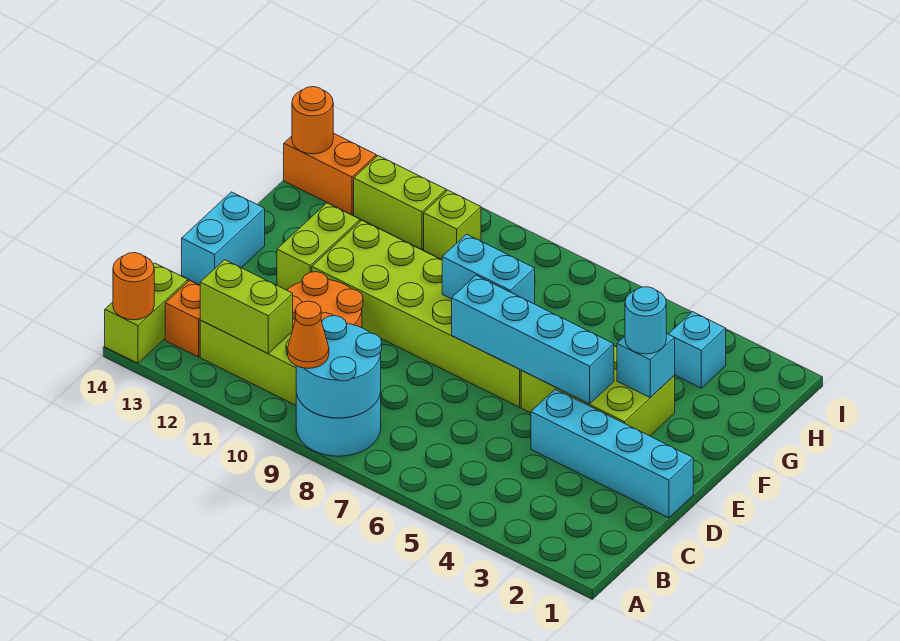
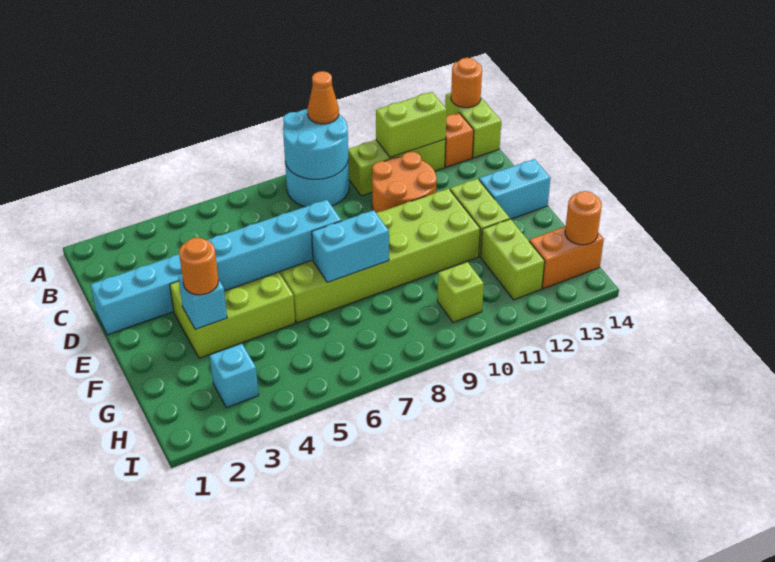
cyan brick D14:E14 level 1 -> cyan brick E13:E14 level 1
cyan round brick F3 level 3 -> orange round brick F3 level 3
lime brick H11:H12 level 1 -> lime brick G12:H12 level 1

